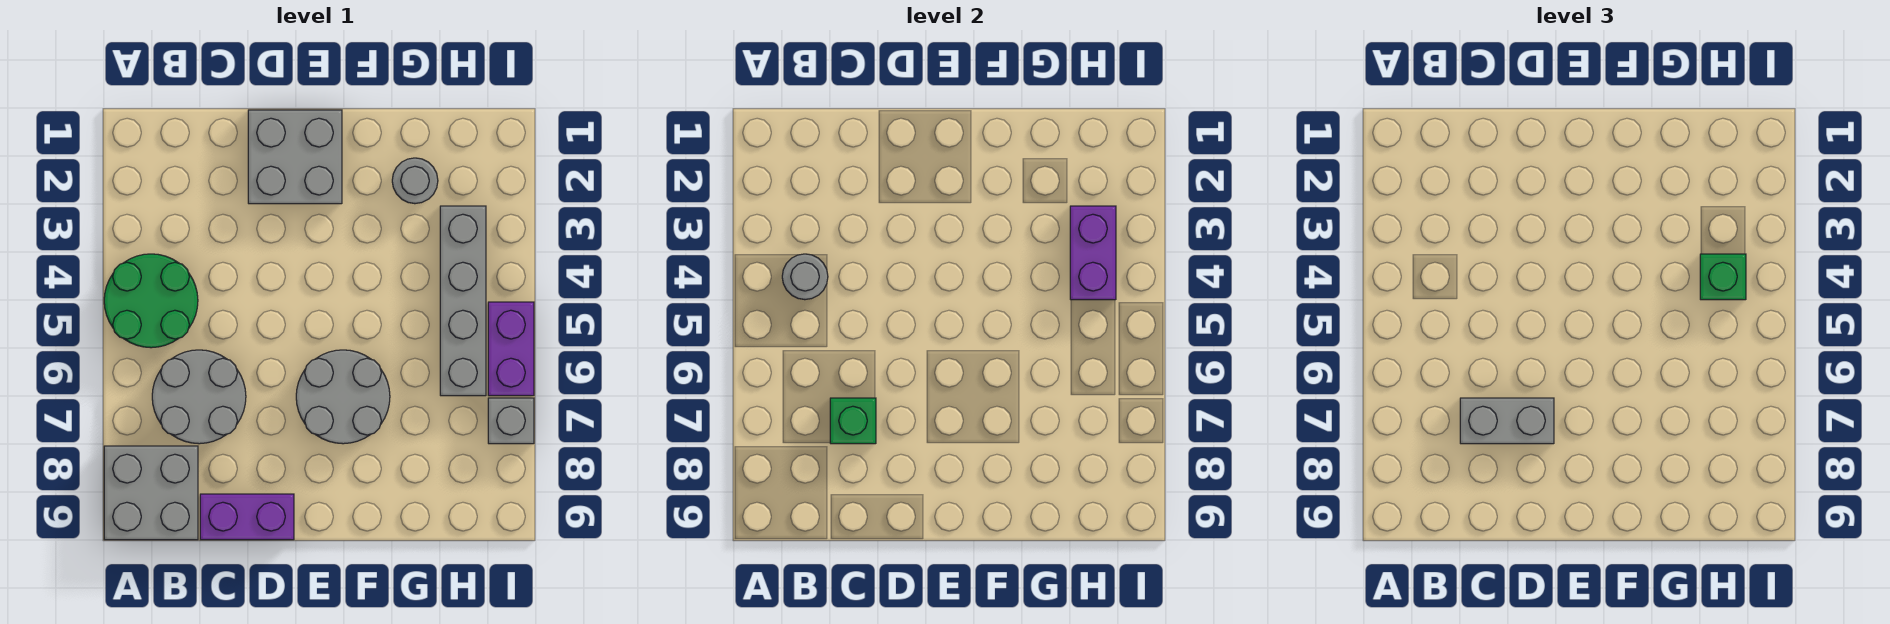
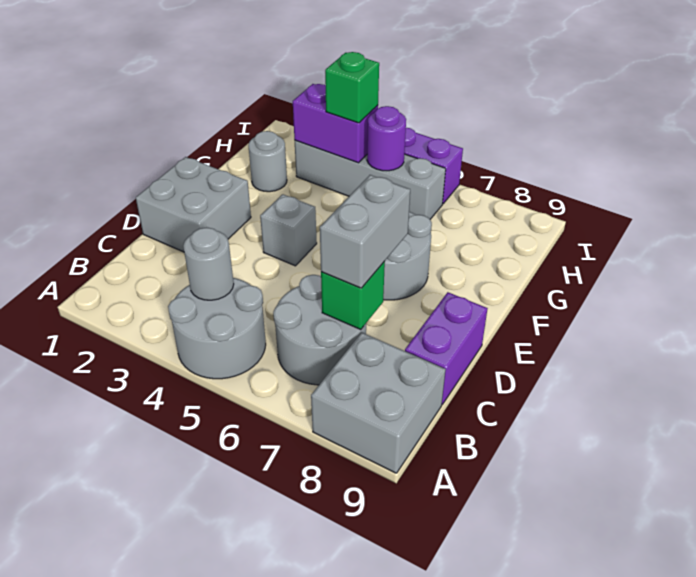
green round brick A4:B5 level 1 -> grey round brick A4:B5 level 1
none -> purple round brick H5 level 2
grey brick I7 level 1 -> grey brick E4 level 1

